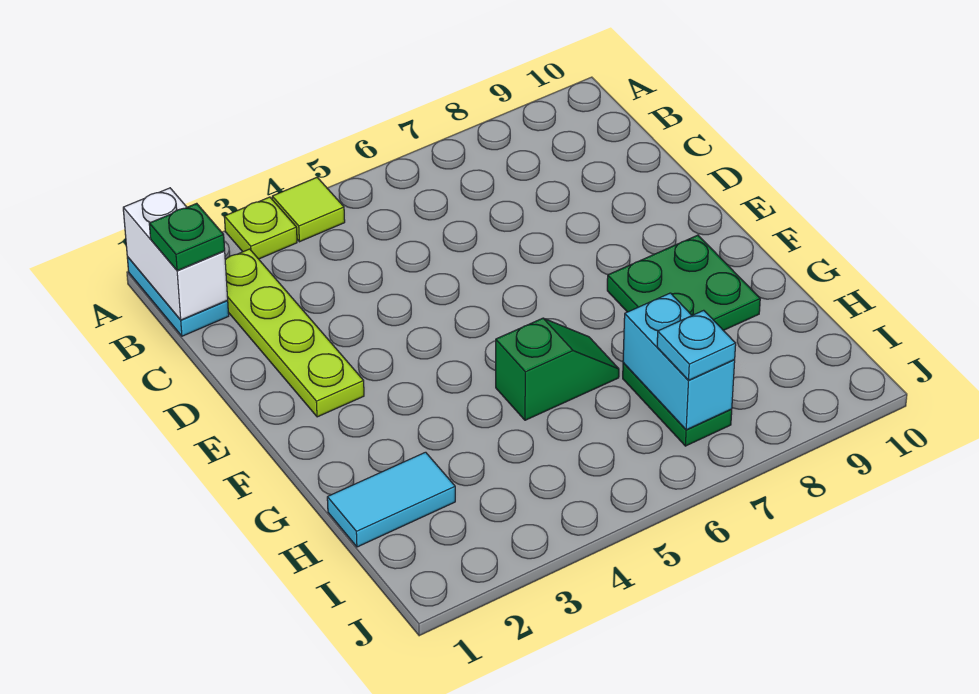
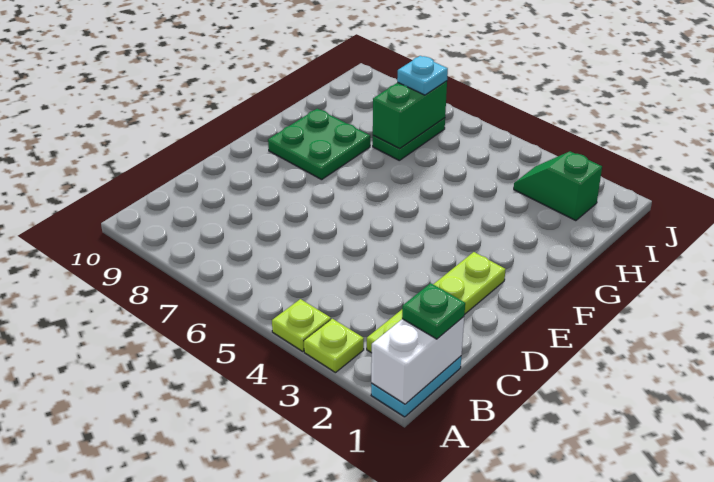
lime tile A4 level 1 -> lime plate A4 level 1
green slope G5:G6 level 1 top 5 -> green slope I2:I3 level 1 top 2
cyan tile H1:H2 level 1 -> none
cyan brick H7:I7 level 2 -> green brick H7:I7 level 2

